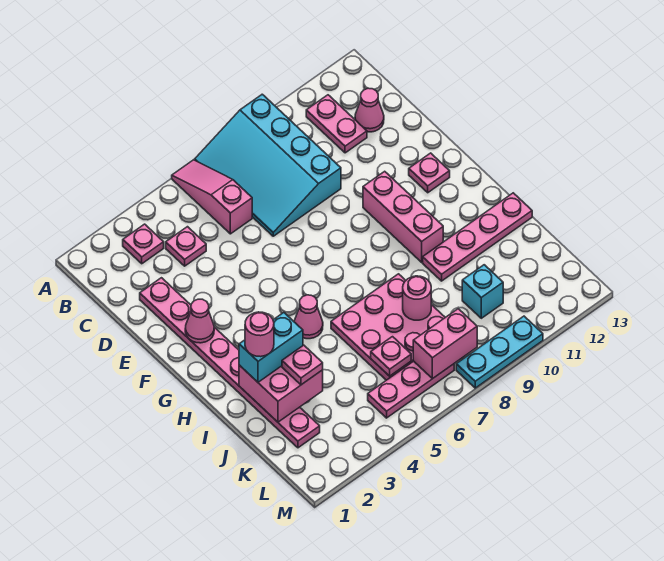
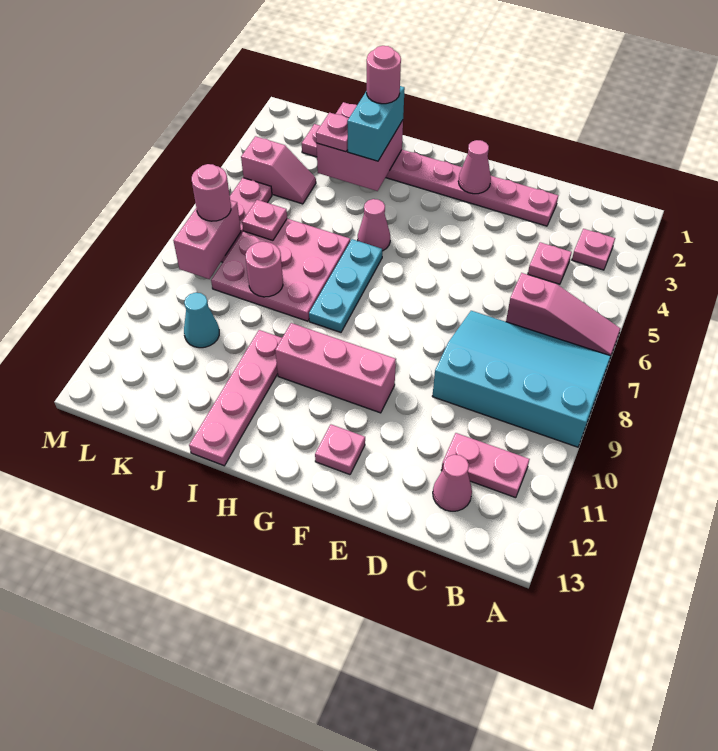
none -> pink slope K4:L4 level 1 top L
cyan brick K10 level 1 -> cyan cone K10 level 1
none -> pink round brick L7 level 3
cyan plate M8:M10 level 1 -> cyan plate H6:H8 level 1

